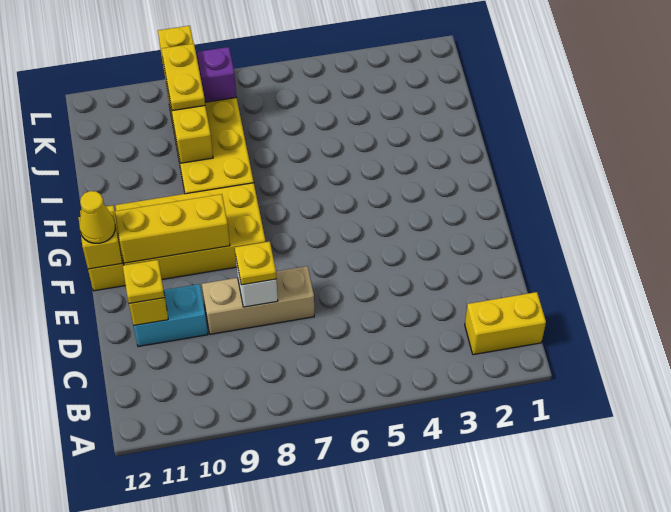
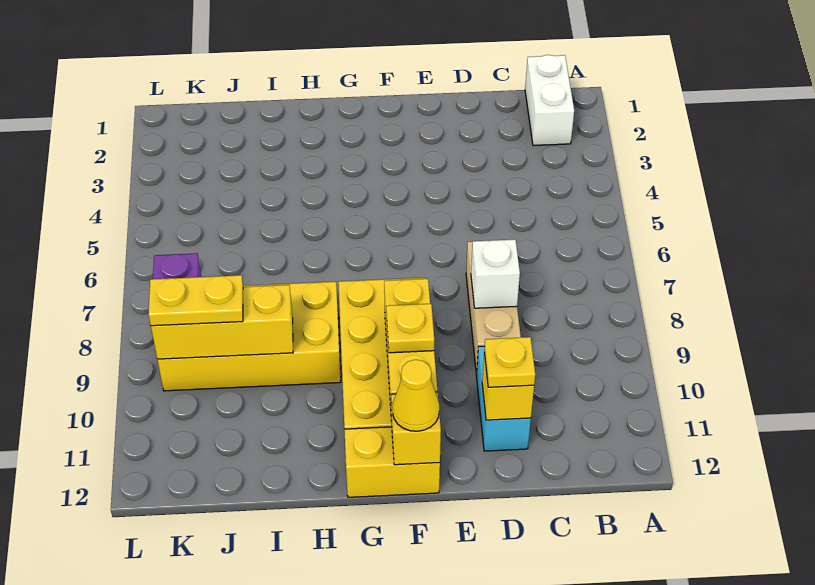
yellow brick B1:B2 level 1 -> white brick B1:B2 level 1
yellow plate D8 level 3 -> yellow plate F10 level 3
yellow brick I9:L9 level 2 -> yellow brick I9:K9 level 2

